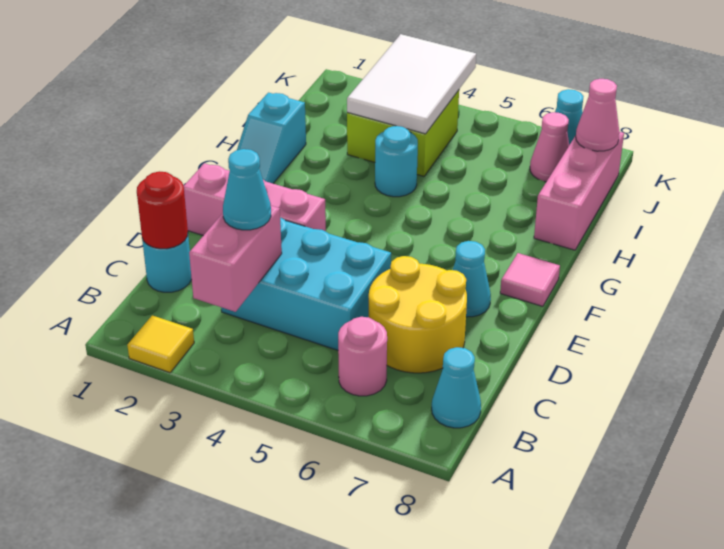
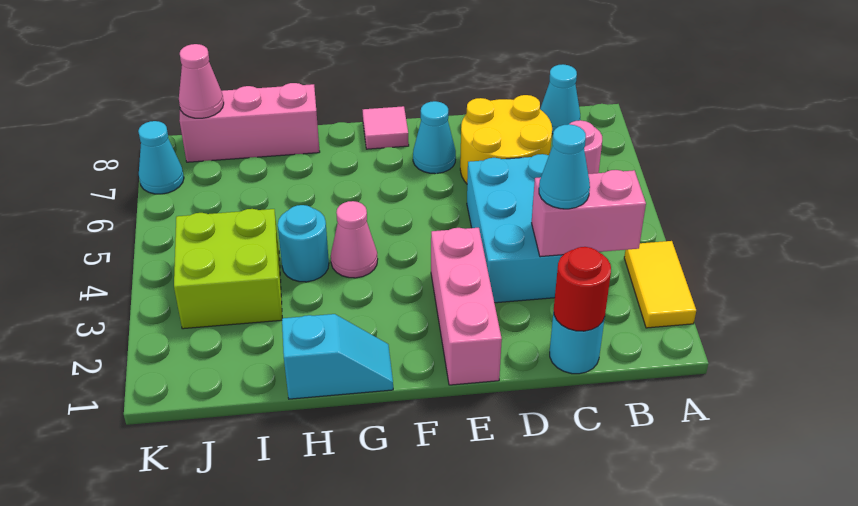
yellow tile A2 level 1 -> yellow tile A2:A3 level 1
white tile I3:K4 level 2 -> none
pink cone J7 level 1 -> pink cone G4 level 1

